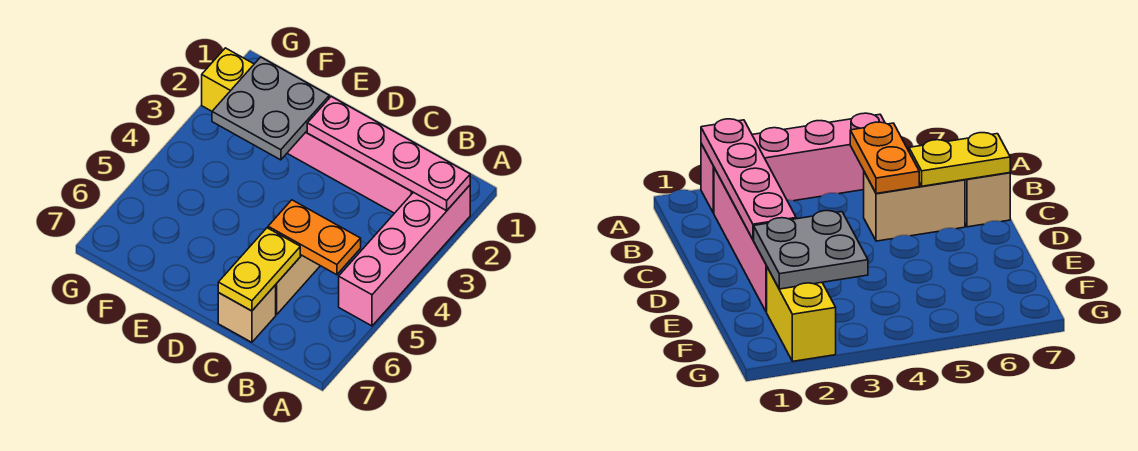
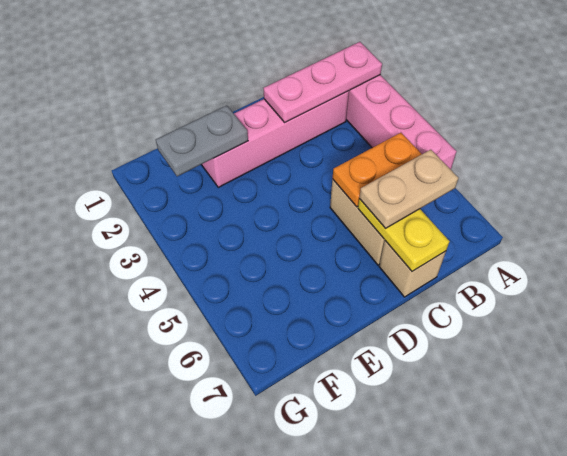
pink plate A2:D2 level 2 -> pink plate A2:C2 level 2
none -> tan plate B6:C6 level 3
grey plate E2:F3 level 2 -> grey plate E2:F2 level 2
yellow brick F2:G2 level 1 -> none

